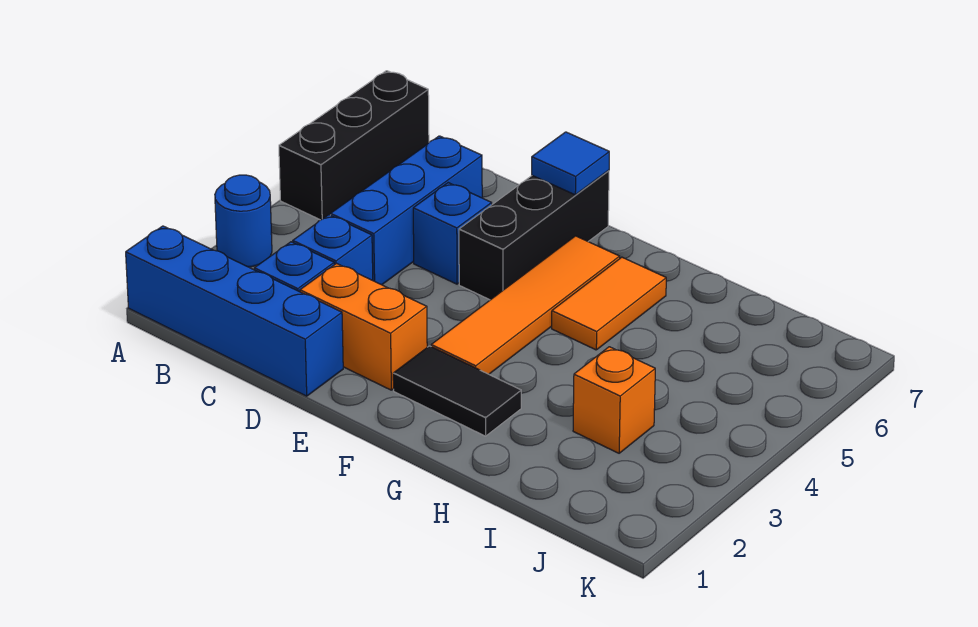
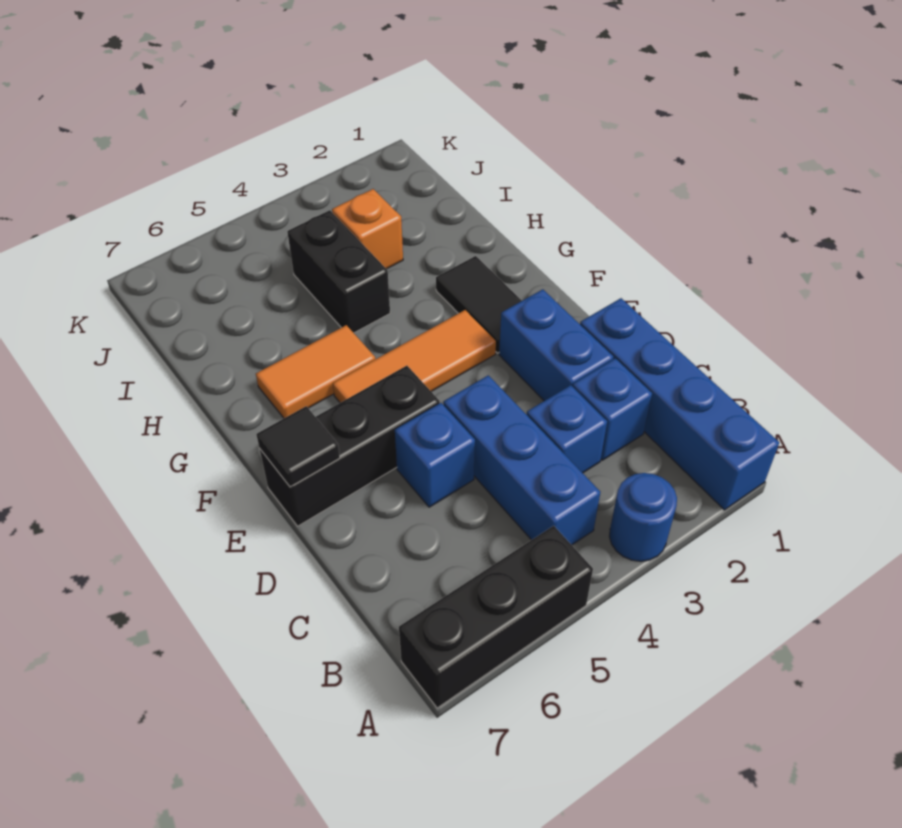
blue brick C4:C6 level 1 -> blue brick B4:D4 level 1
orange brick D2:E2 level 1 -> blue brick D2:E2 level 1
blue tile E7 level 2 -> black tile E7 level 2
orange tile F3:F6 level 1 -> orange tile F3:F5 level 1
none -> black brick H4:I4 level 1

